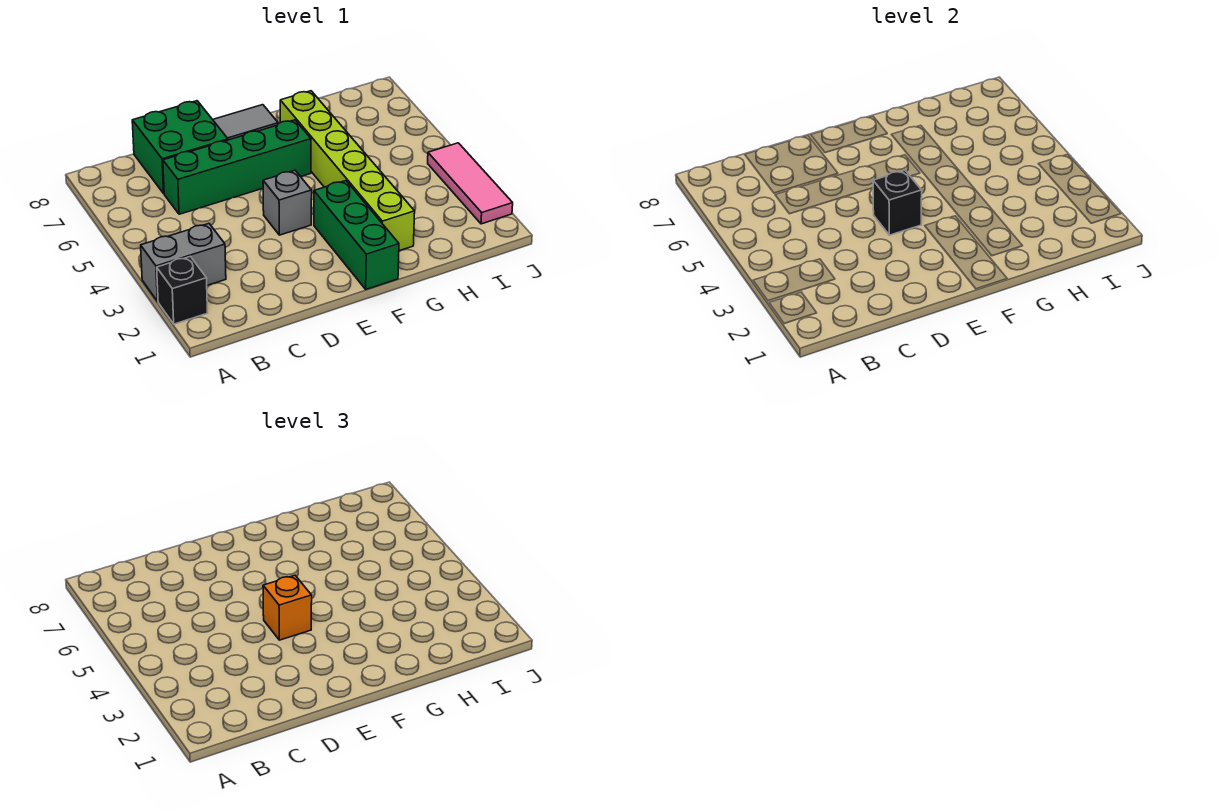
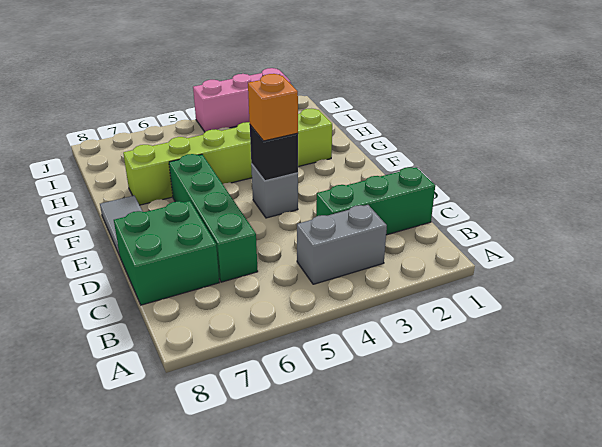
black brick A2 level 1 -> none
grey brick A3:B3 level 1 -> grey brick B3:B4 level 1
green brick F1:F3 level 1 -> green brick C1:C3 level 1
pink tile J2:J4 level 1 -> pink brick J2:J4 level 1

